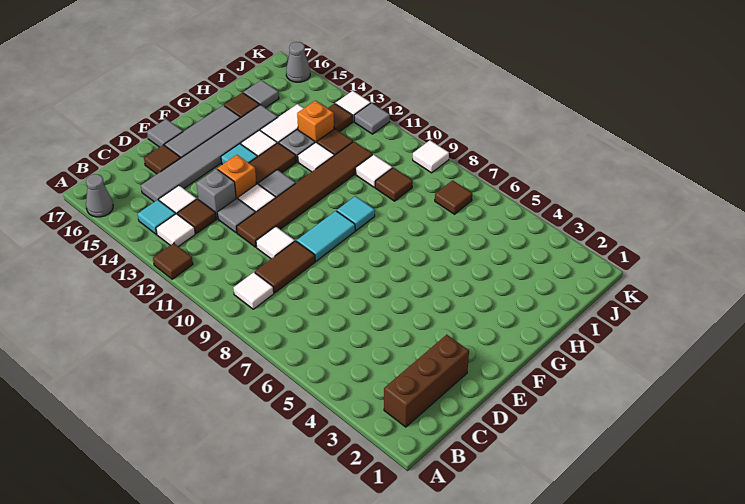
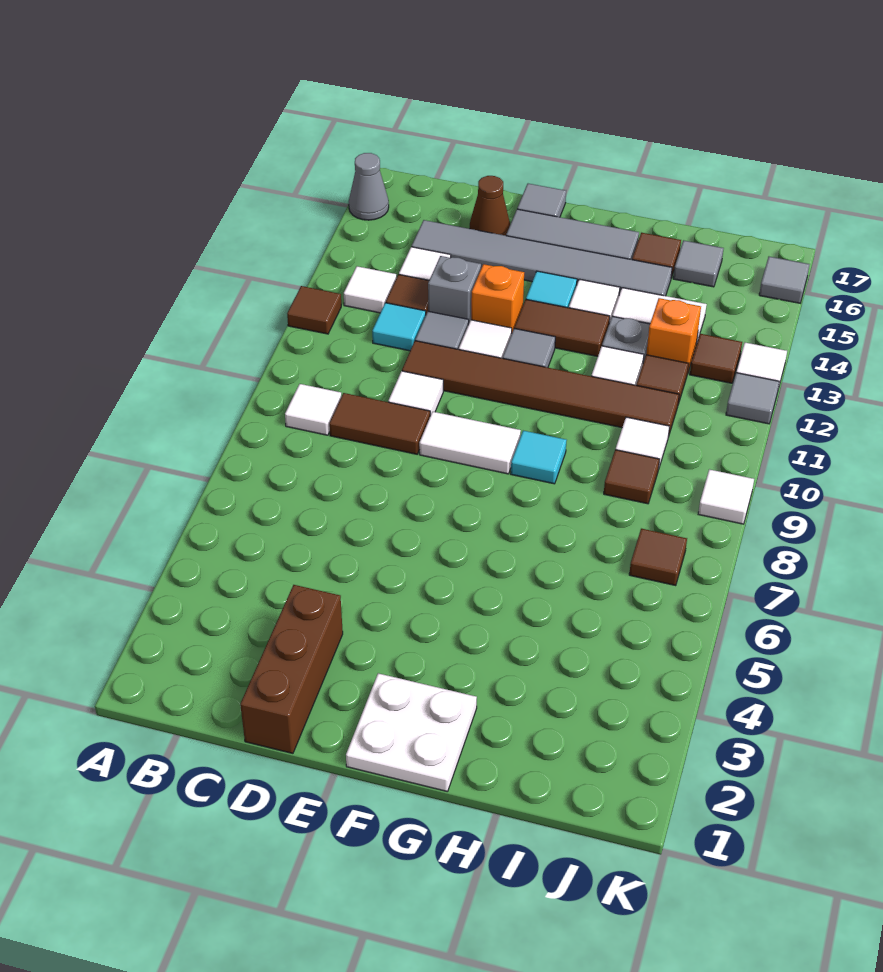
brown brick B2:D2 level 1 -> brown brick D1:D3 level 1
cyan tile B14 level 1 -> cyan tile C12 level 1
brown tile D16 level 1 -> brown cone D16 level 1
cyan tile E9:F9 level 1 -> white tile E9:F9 level 1
none -> white plate F1:G2 level 1
grey cone K16 level 1 -> grey tile K16 level 1

